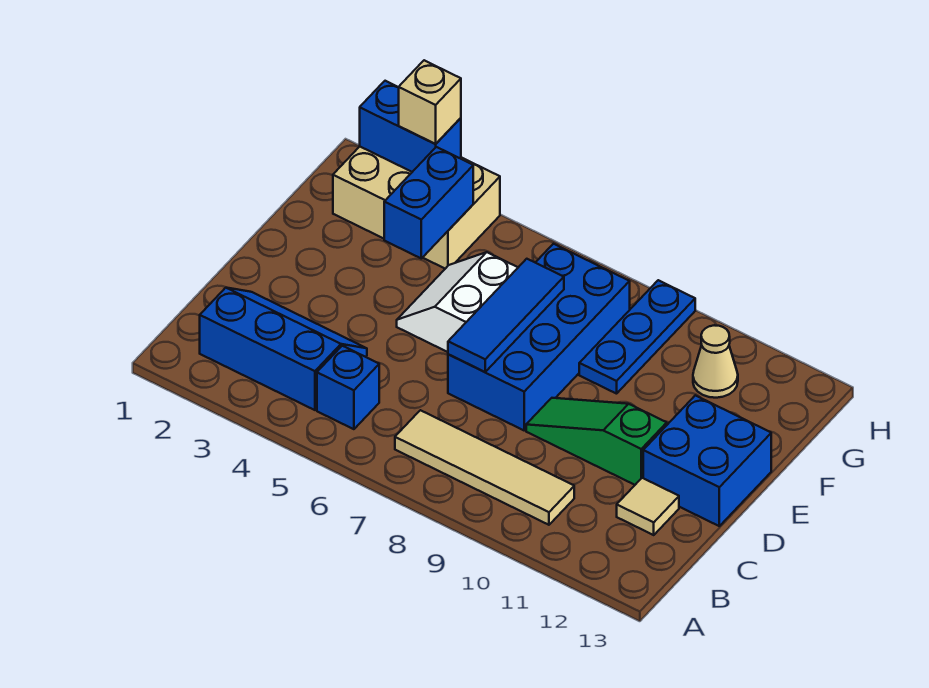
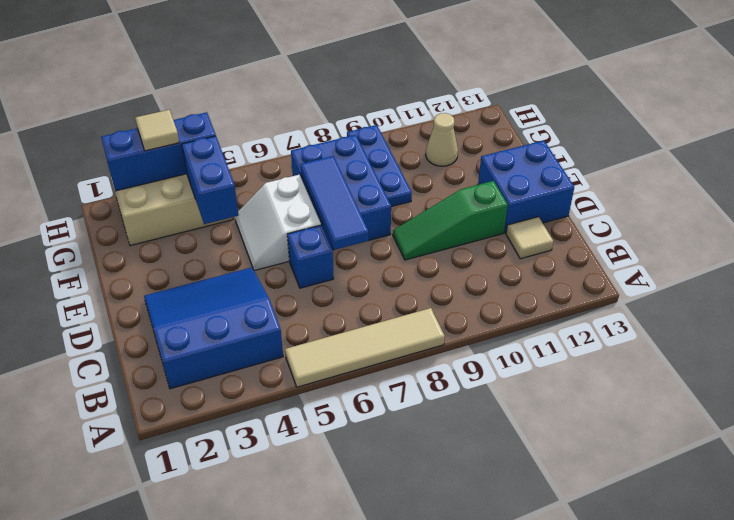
blue slope B2:C4 level 1 top B -> blue slope B2:D4 level 1 top B
blue brick B5 level 1 -> blue brick D6 level 1
tan tile B7:B10 level 1 -> tan tile A5:A8 level 1
blue brick D7:G8 level 1 -> blue brick E7:G8 level 1
blue brick H2:H3 level 2 -> blue brick H2:H4 level 2
tan brick H3 level 3 -> tan tile H3 level 3

